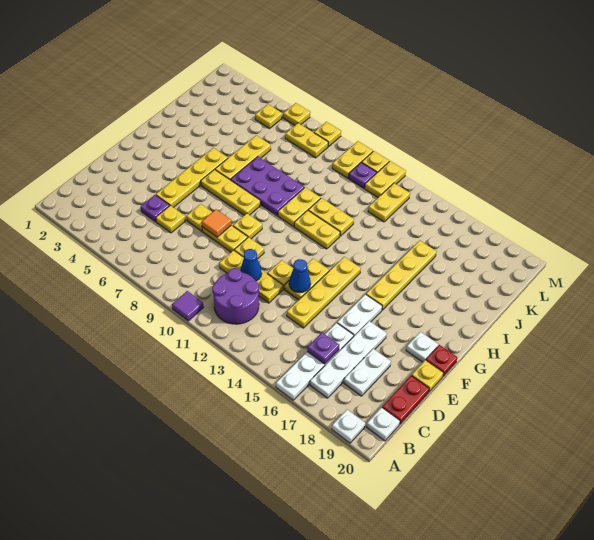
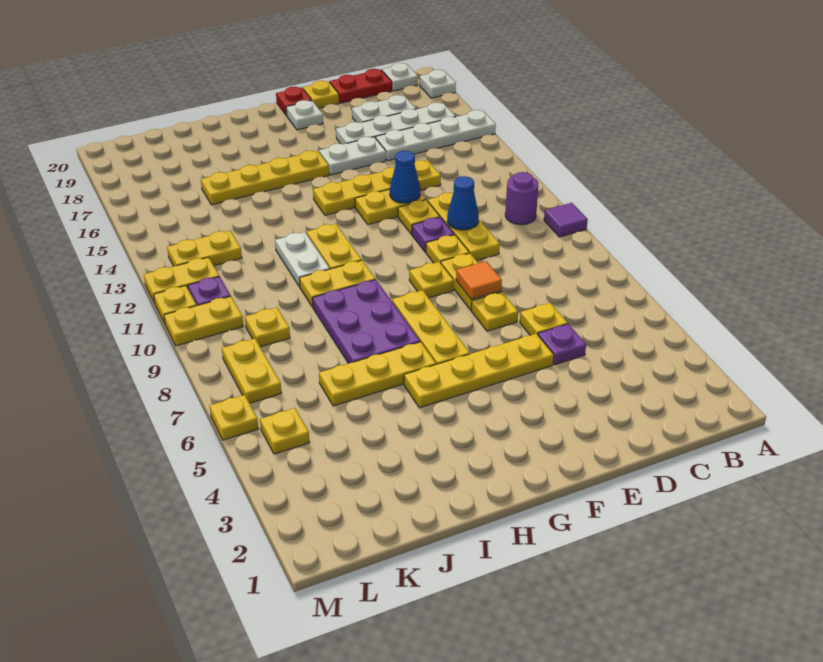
purple round brick B11:C12 level 1 -> purple round brick B11 level 1
purple plate C16 level 2 -> purple plate E11 level 1
yellow plate I11:I12 level 1 -> white plate I11:I12 level 1
yellow plate M8 level 1 -> yellow plate K9 level 1

